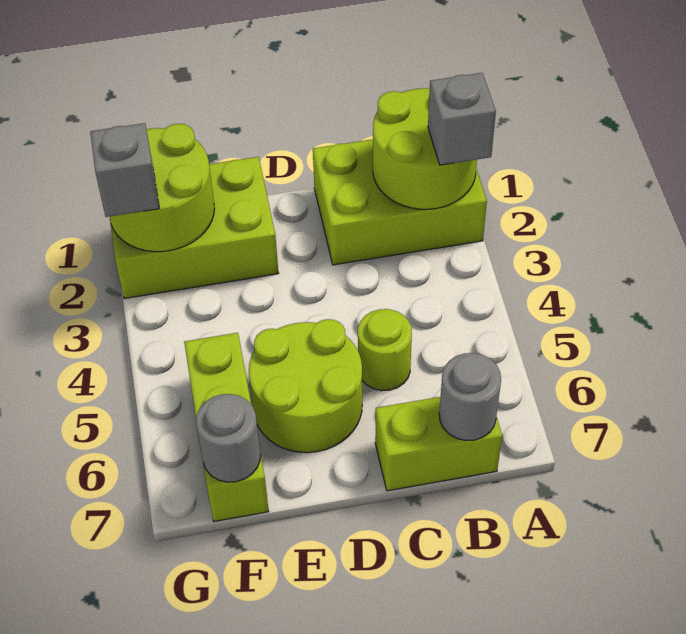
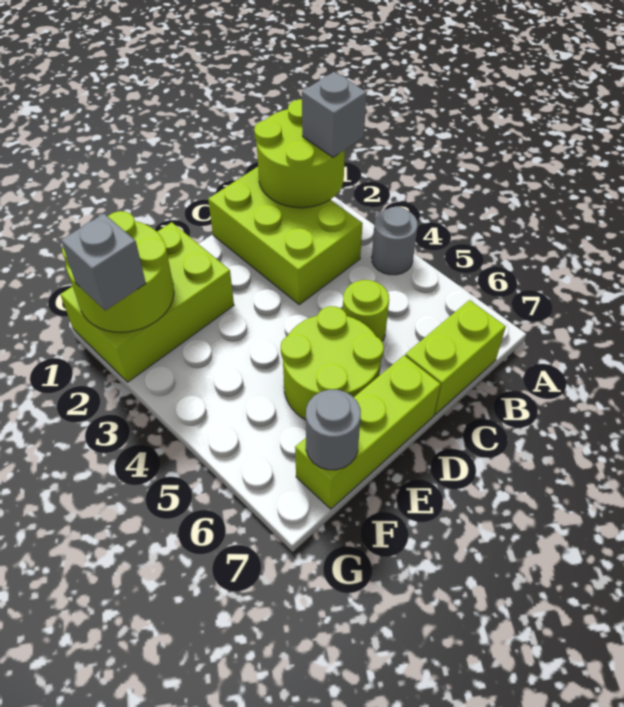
lime brick A1:C2 level 1 -> lime brick B1:C3 level 1
grey round brick B7 level 2 -> grey round brick A4 level 1
lime brick F5:F7 level 1 -> lime brick D7:F7 level 1

